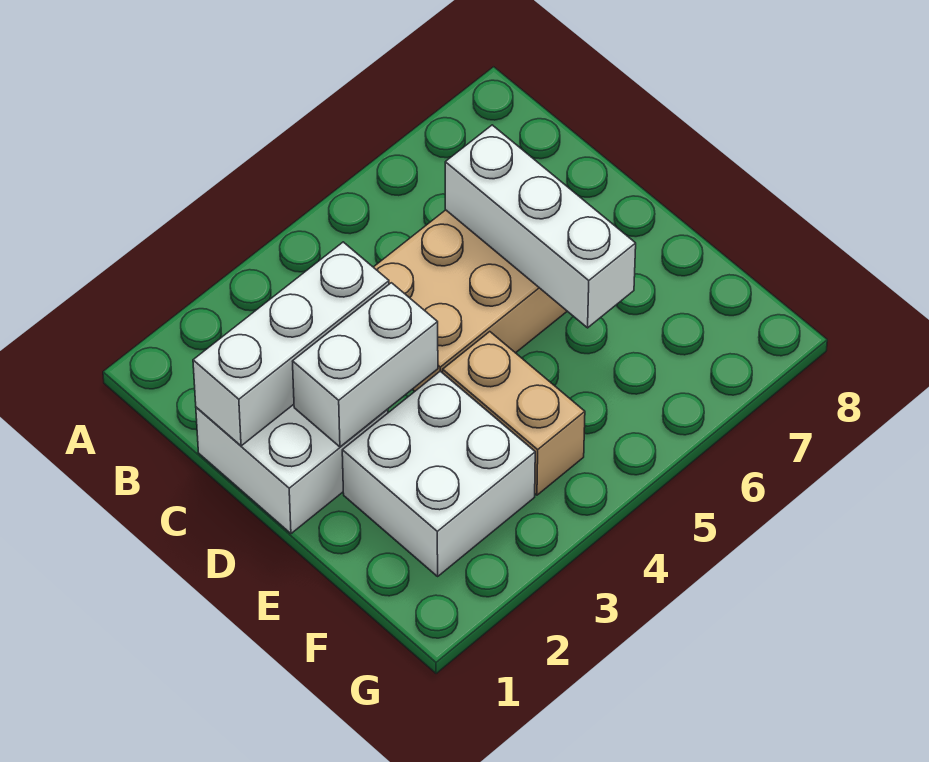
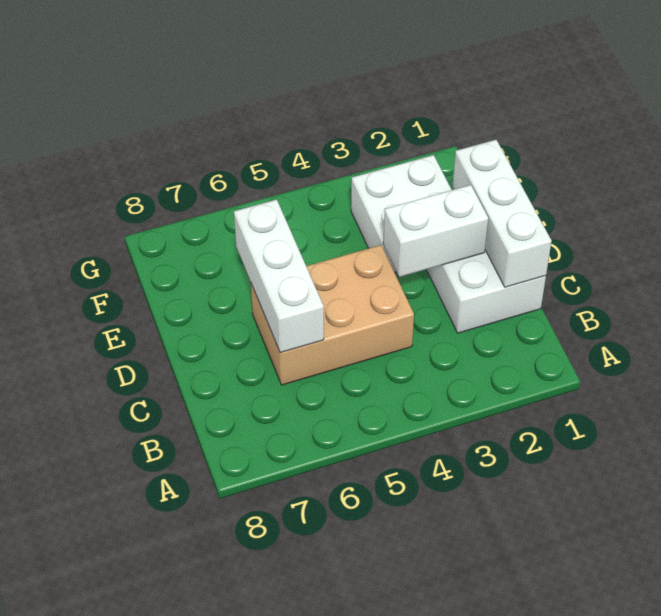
white brick C1:C3 level 2 -> white brick C1:E1 level 2
tan brick E4:F4 level 1 -> none

